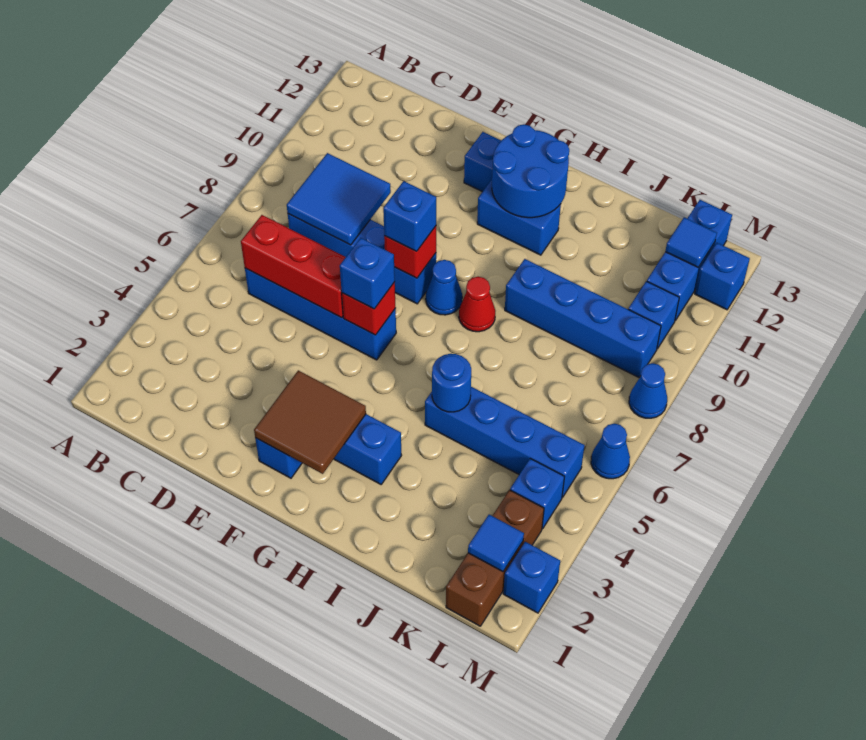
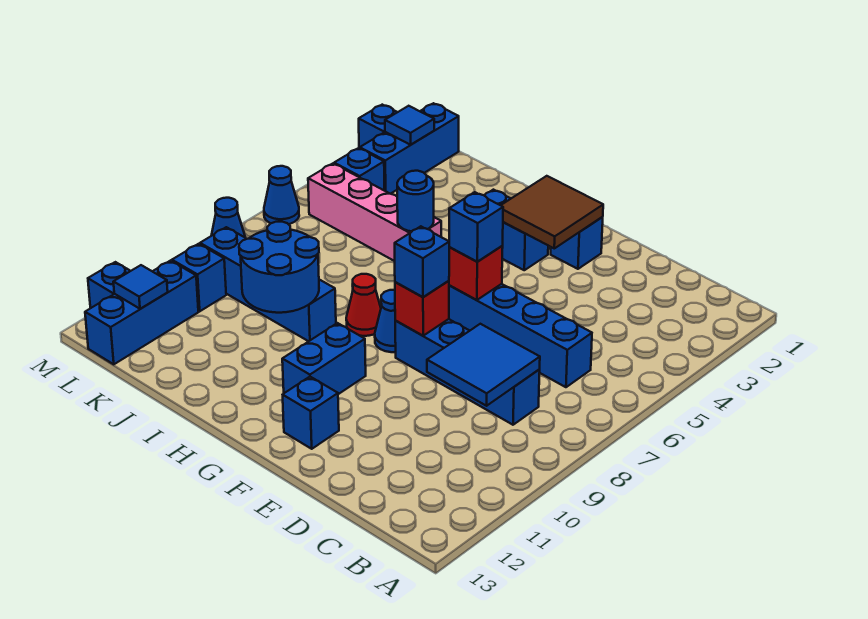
red brick C6:E6 level 2 -> none
blue brick G11:H11 level 1 -> blue brick G10:G11 level 1
blue round brick G11:H12 level 2 -> blue round brick I9:J10 level 2
blue brick I5:L5 level 1 -> pink brick I5:L5 level 1
brown brick L1:L3 level 1 -> blue brick L1:L3 level 1

